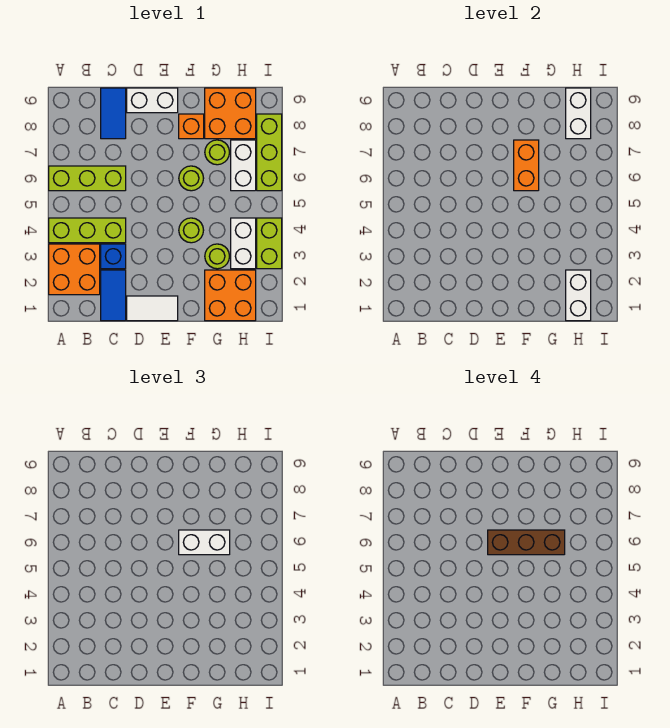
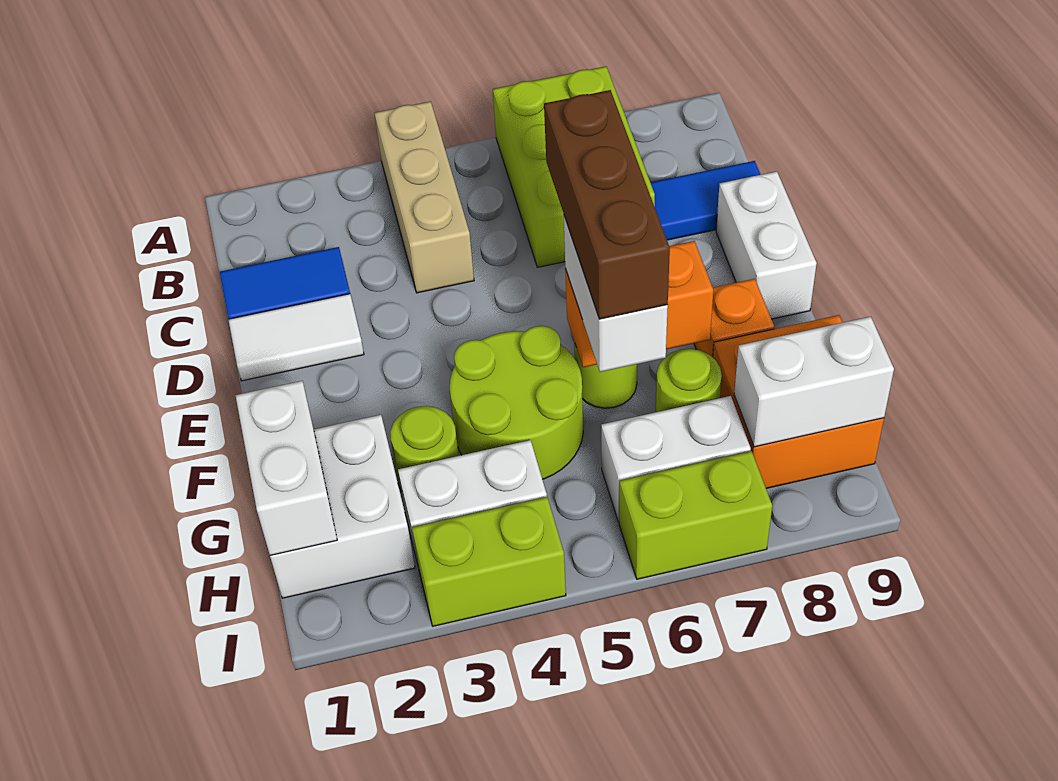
orange brick A2:B3 level 1 -> none
lime brick A4:C4 level 1 -> tan brick A4:C4 level 1
lime brick A6:C6 level 1 -> lime brick A6:C7 level 1
blue brick C3 level 1 -> none
white tile D1:E1 level 1 -> white tile D1:D2 level 1
lime round brick F4 level 1 -> lime round brick F4:G5 level 1
orange brick G1:H2 level 1 -> white brick G1:H2 level 1
white brick H1:H2 level 2 -> white brick G1:H1 level 2
lime brick I6:I8 level 1 -> lime brick I6:I7 level 1

